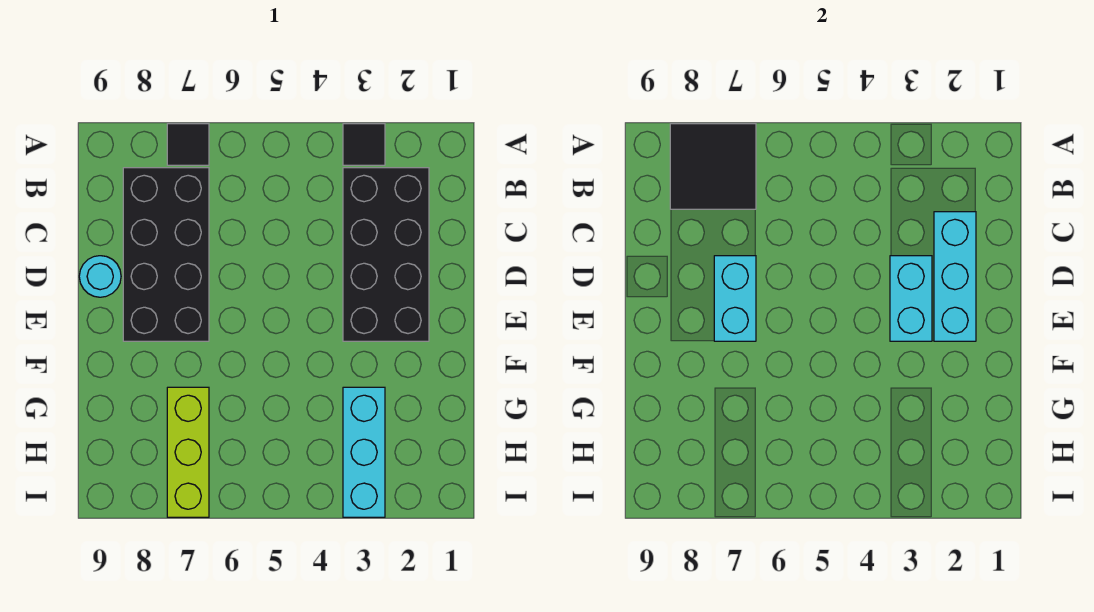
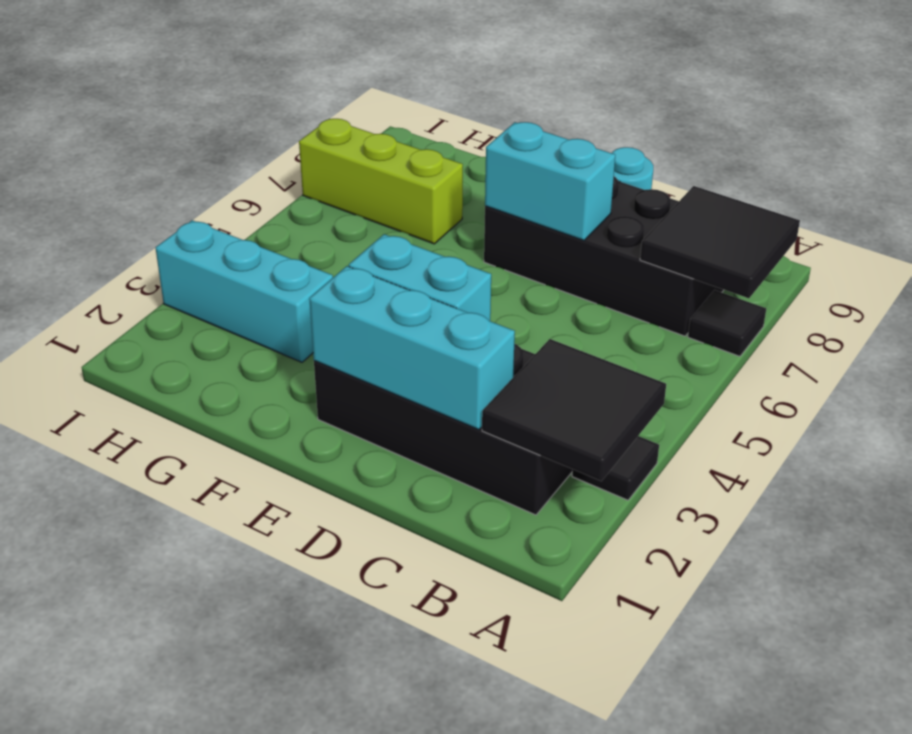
none -> black tile A2:B3 level 2

